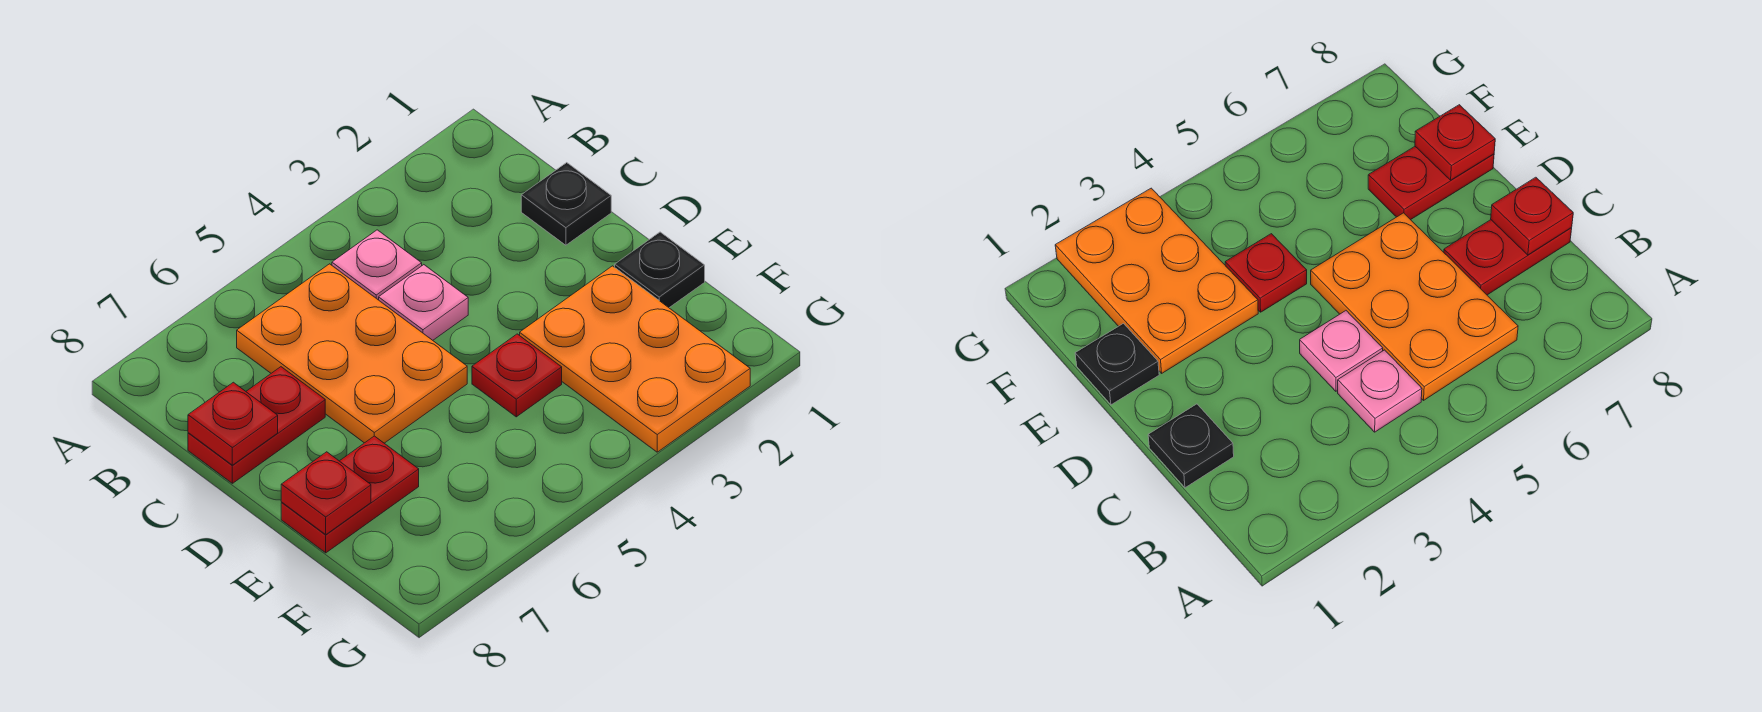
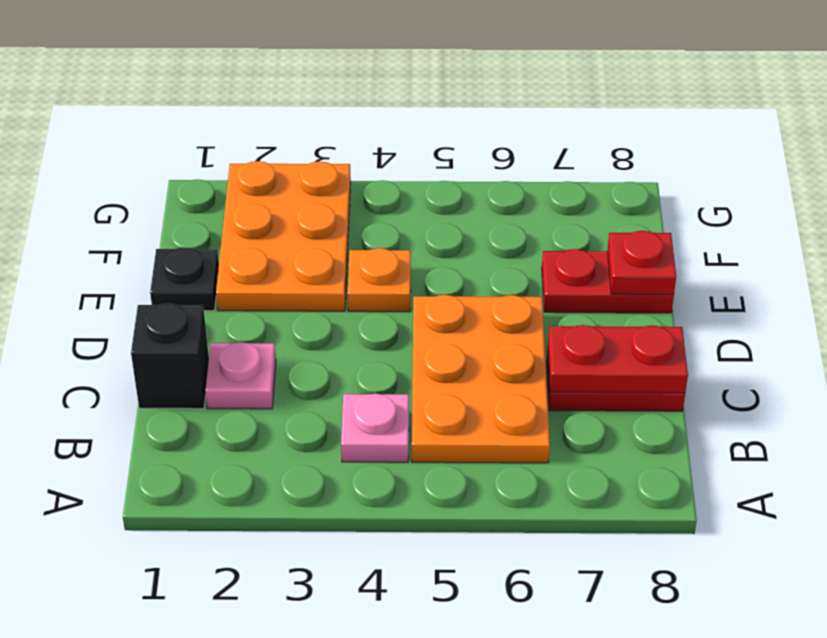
black plate C1 level 1 -> black brick C1 level 1
pink plate C4 level 1 -> pink plate C2 level 1
red plate C8 level 2 -> red plate C7:C8 level 2
red plate E4 level 1 -> orange plate E4 level 1

